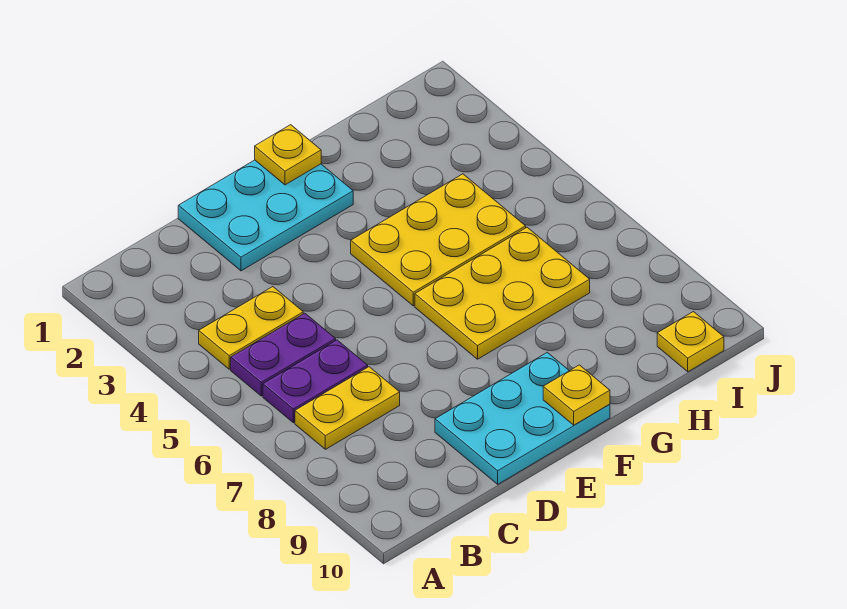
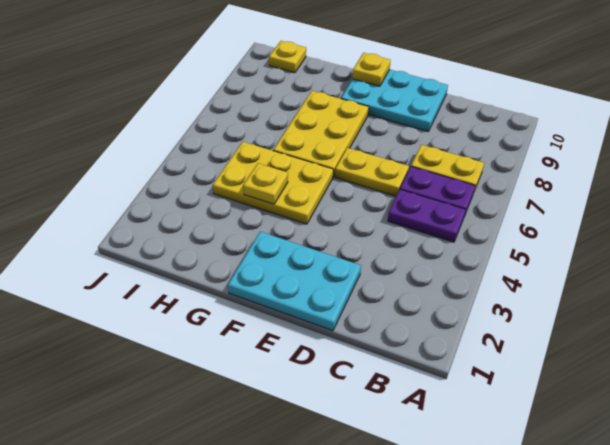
yellow plate B4:C4 level 1 -> yellow plate D6:E6 level 1
yellow plate F1 level 2 -> yellow plate G4 level 2
yellow plate F6:H7 level 1 -> yellow plate F6:G8 level 1

